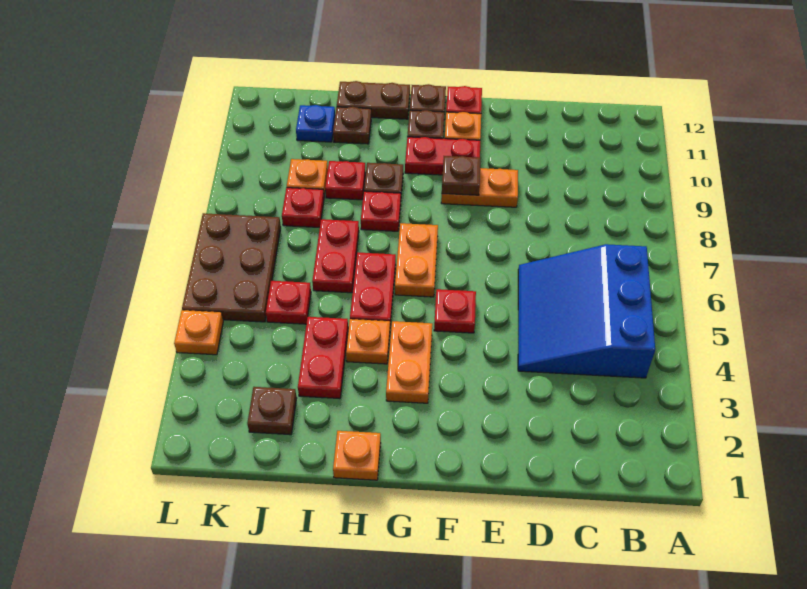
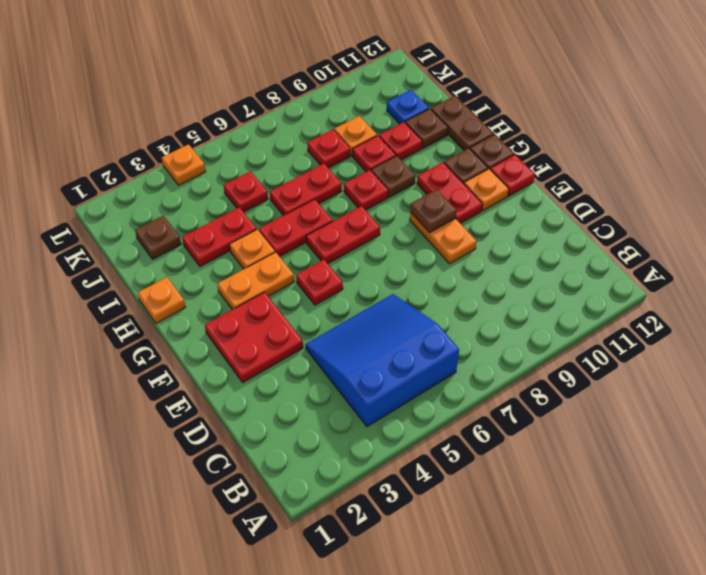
none -> red plate E2:F3 level 1
orange plate G6:G7 level 1 -> red plate G6:G7 level 1
none -> red plate I10 level 1
brown plate K5:L7 level 1 -> none

